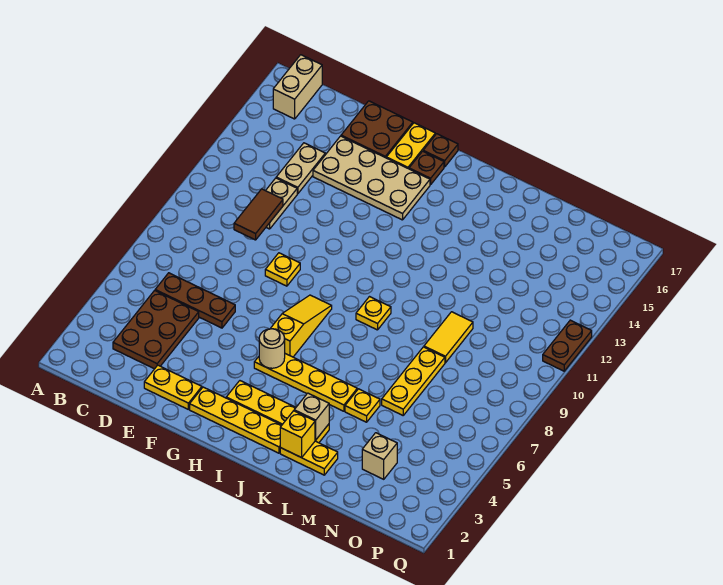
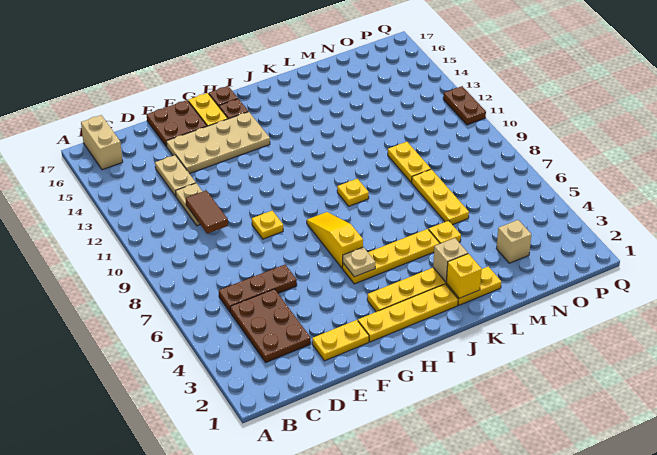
tan round brick H5 level 2 -> tan plate H5 level 2
yellow tile M9:M10 level 1 -> yellow plate M9:M10 level 1

